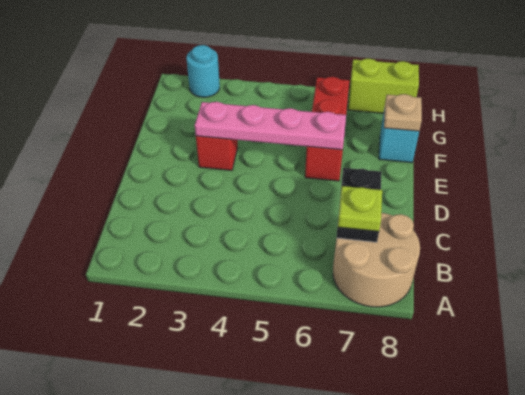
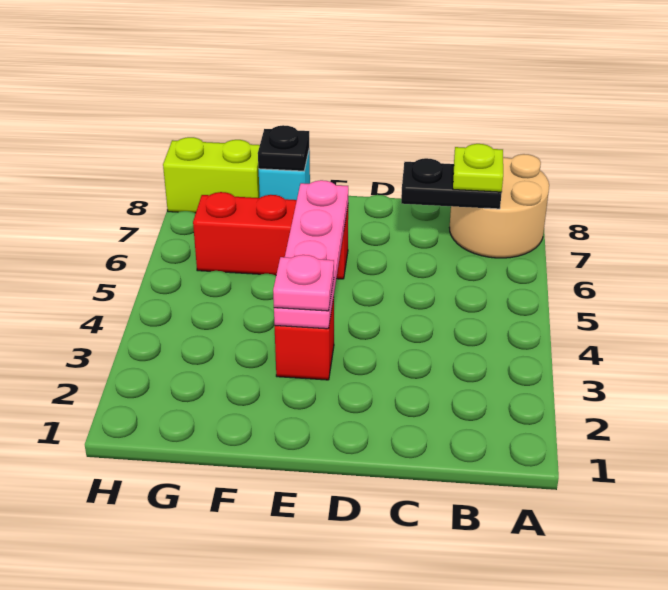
none -> pink plate E3 level 3
tan plate F8 level 2 -> black plate F8 level 2
cyan round brick H2 level 1 -> none
lime brick H7:H8 level 1 -> lime brick G8:H8 level 1

